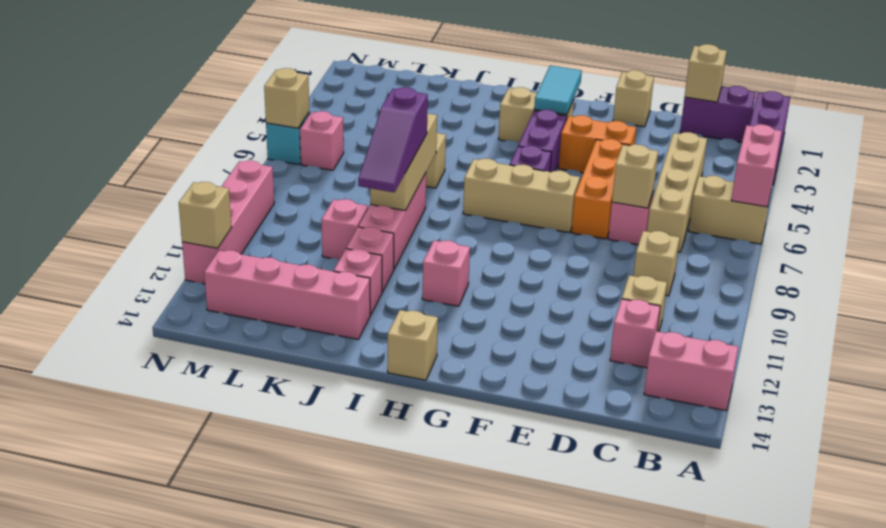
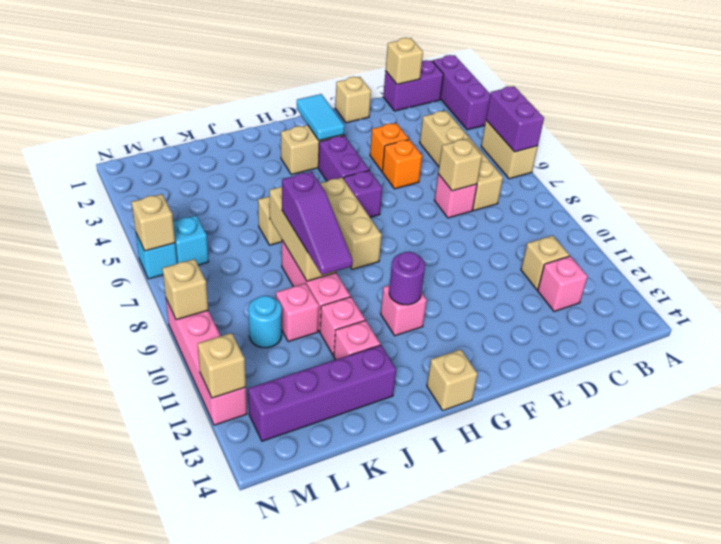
pink brick A5:A6 level 2 -> purple brick A5:A6 level 2
tan brick A6:B6 level 1 -> tan brick A5:A6 level 1
pink brick A13:B13 level 1 -> none
tan brick C9 level 1 -> tan brick N9 level 2
orange brick E4:F4 level 1 -> orange brick E4 level 1
orange brick E5:E7 level 1 -> orange brick E5 level 1
tan brick F7:H7 level 1 -> tan brick H6:H8 level 1
none -> purple round brick H11 level 2
pink brick J13:M13 level 1 -> purple brick J13:M13 level 1
none -> cyan round brick L10 level 1
pink brick M6 level 1 -> cyan brick M6 level 1

